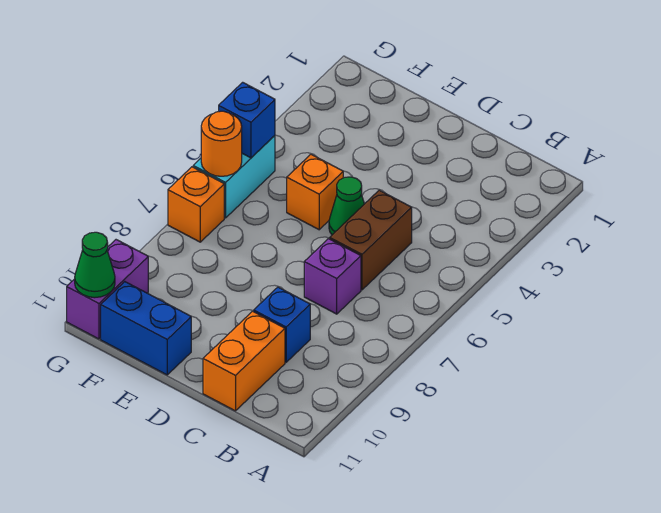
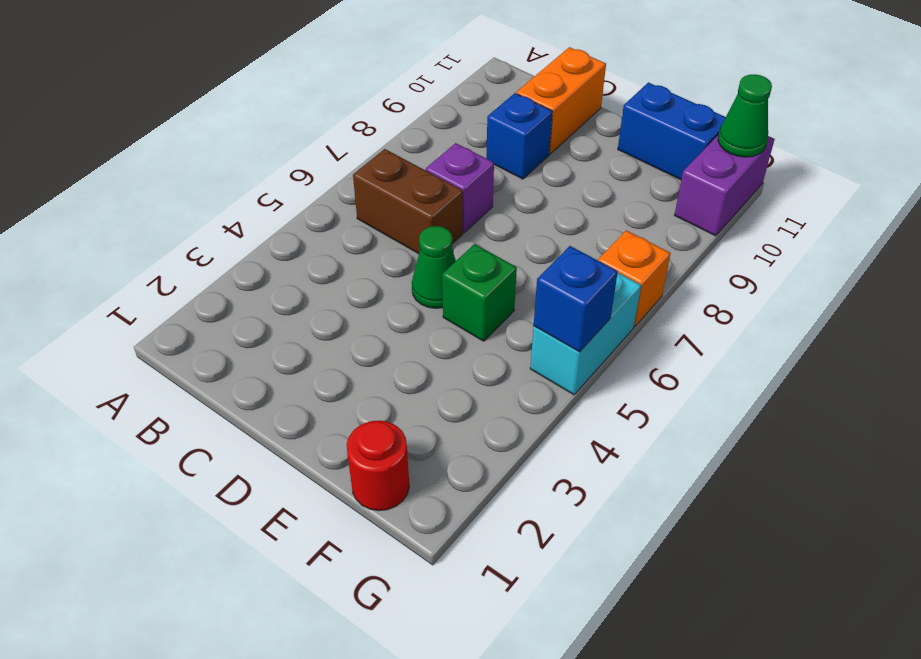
brown brick C5:C6 level 1 -> brown brick B6:C6 level 1
orange brick E5 level 1 -> green brick E5 level 1
none -> red round brick F1 level 1
orange round brick G6 level 2 -> none

